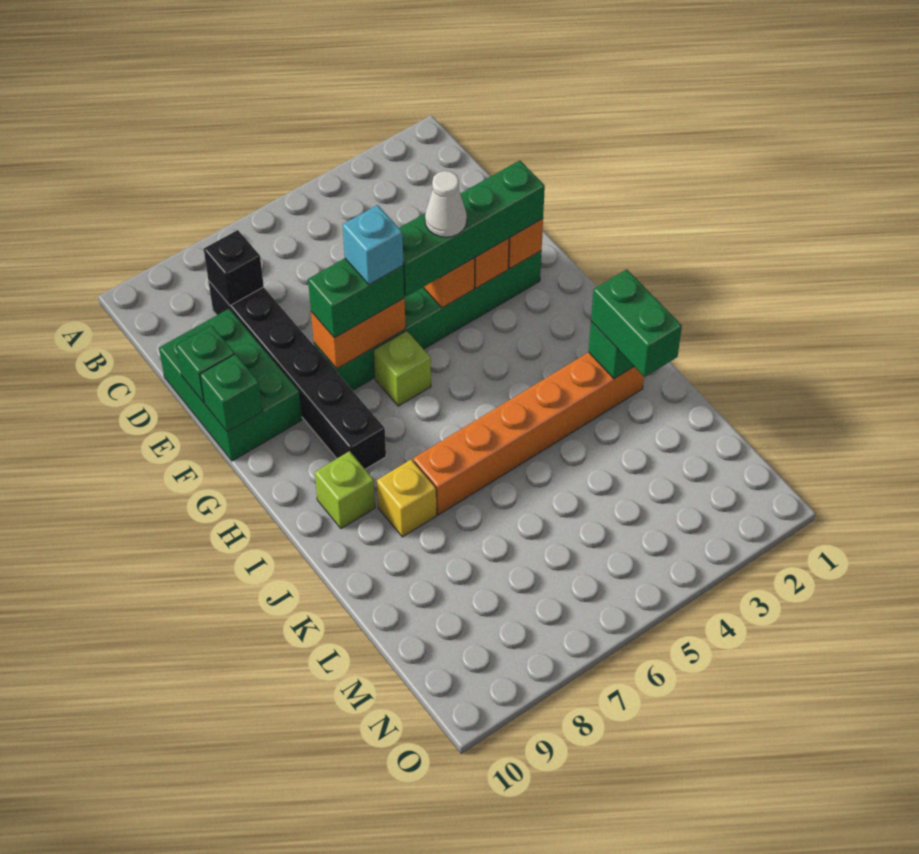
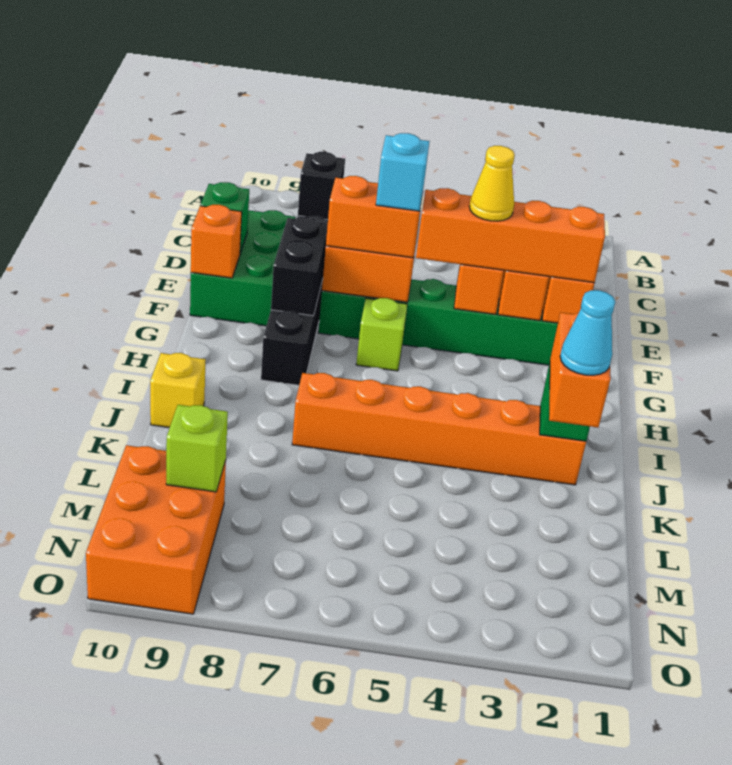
green brick F2:F5 level 3 -> orange brick F2:F5 level 3
white cone F4 level 4 -> yellow cone F4 level 4
green brick F6:F7 level 3 -> orange brick F6:F7 level 3
none -> black brick F8:G8 level 2
green brick F10 level 2 -> orange brick F10 level 2
lime brick I9 level 1 -> lime brick M9 level 2
green brick J2:K2 level 3 -> orange brick J2:K2 level 3
yellow brick J8 level 1 -> yellow brick J10 level 1
none -> cyan cone K2 level 4
none -> orange brick M9:O10 level 1

